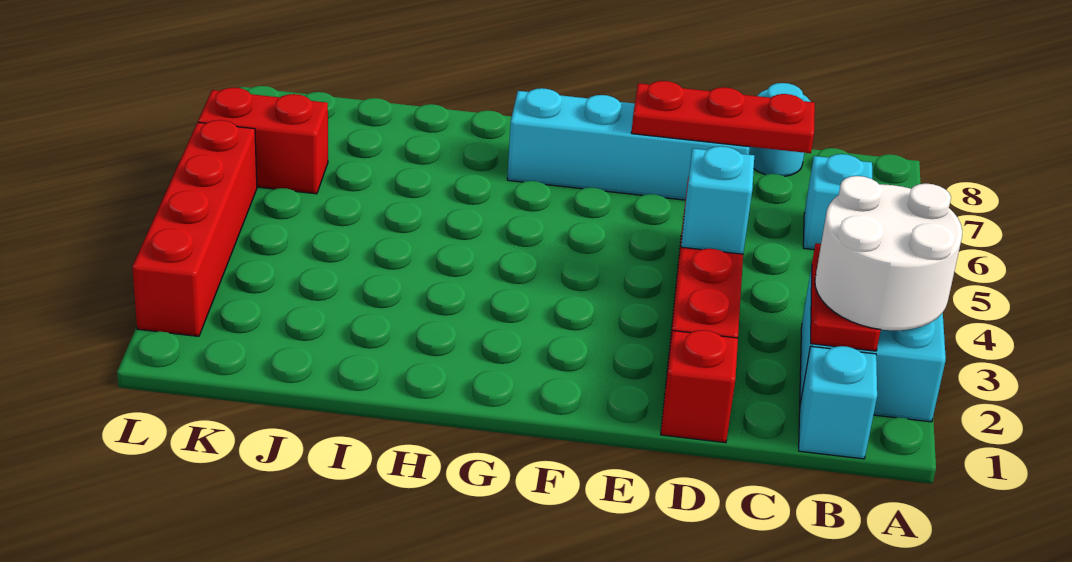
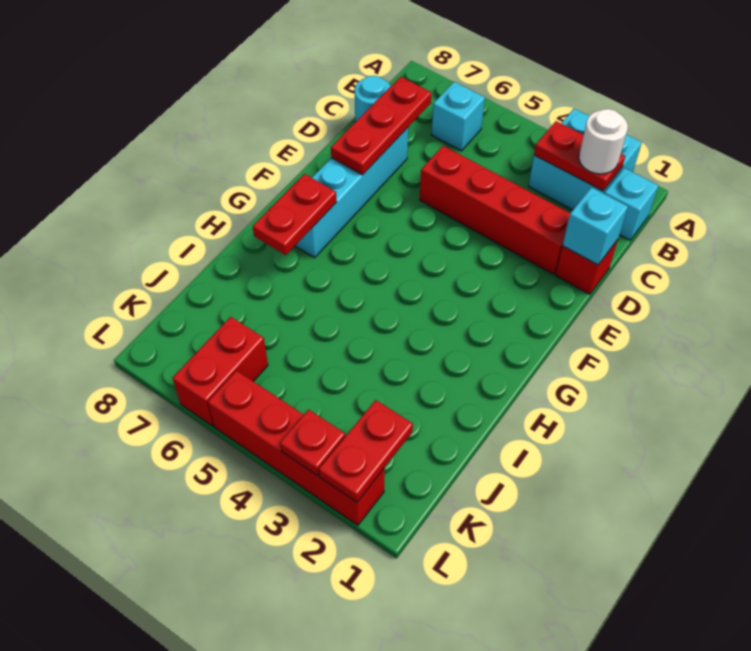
white round brick A2:B3 level 3 -> white round brick B2 level 3
cyan brick D4 level 2 -> cyan brick D1 level 2
none -> red plate G7:H7 level 2
none -> red plate K2:L2 level 2
none -> red plate L3 level 2

